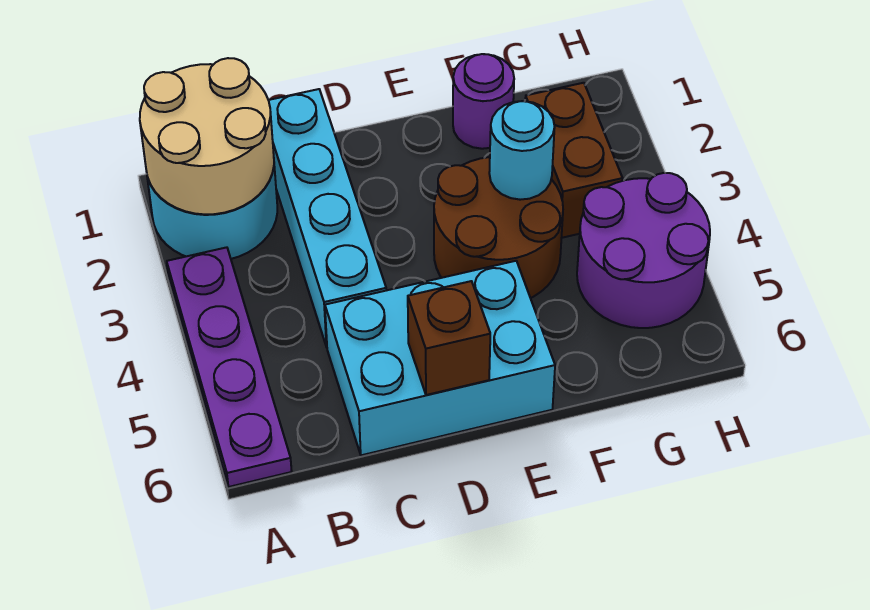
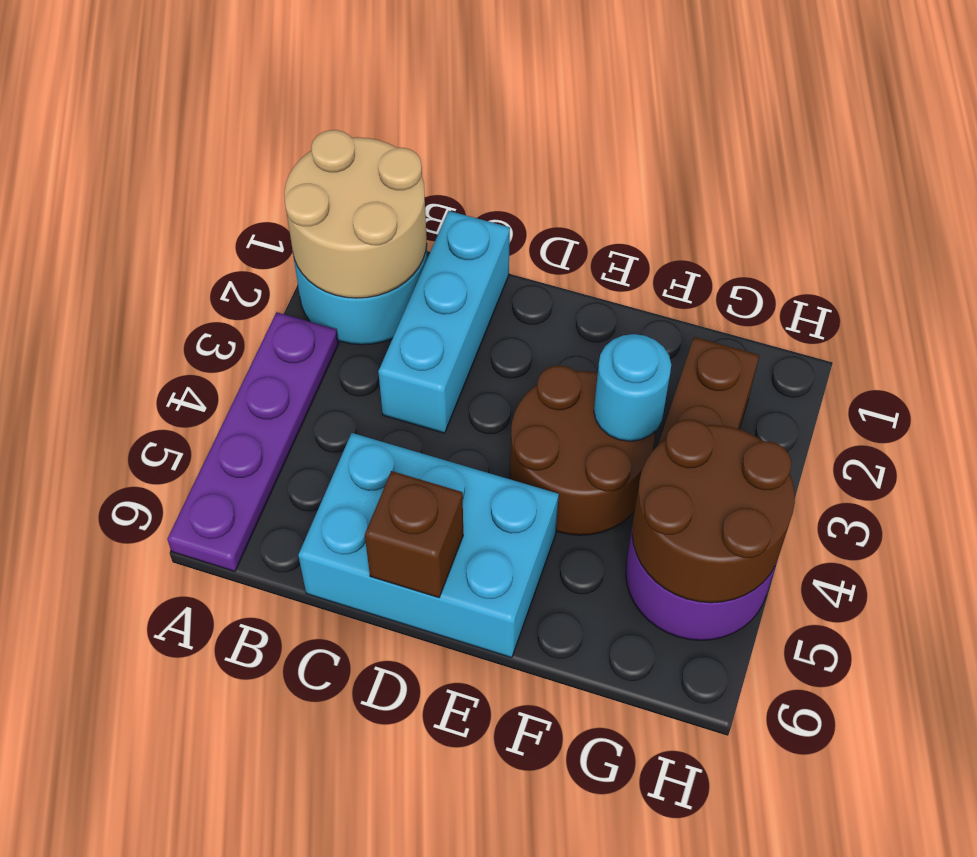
cyan brick C1:C4 level 1 -> cyan brick C1:C3 level 1
purple round brick F1 level 1 -> none
none -> brown round brick G4:H5 level 2

